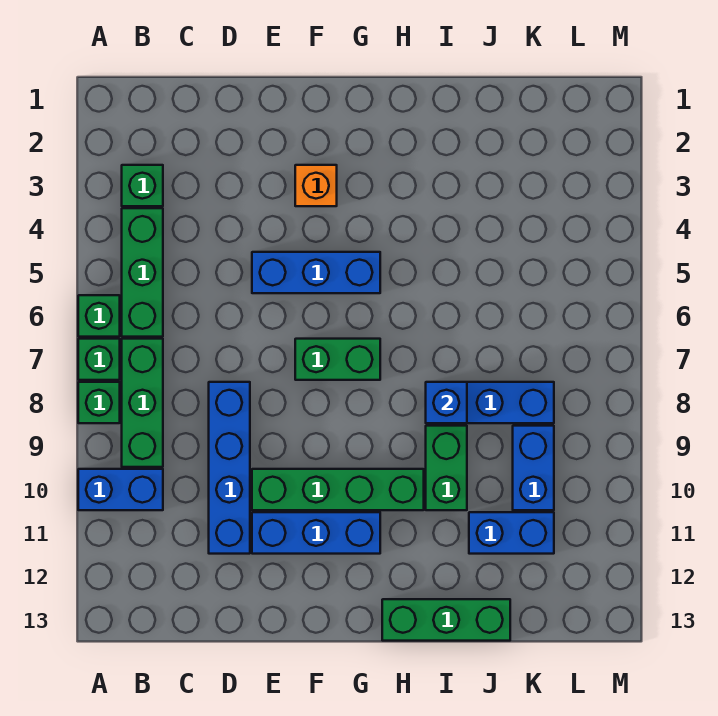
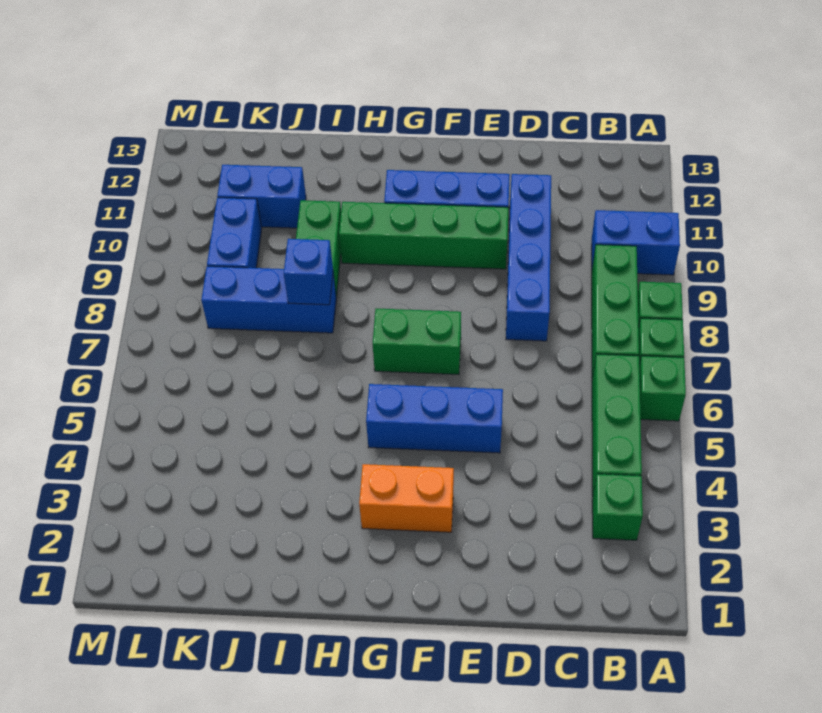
orange brick F3 level 1 -> orange brick F3:G3 level 1
green brick H13:J13 level 1 -> none

